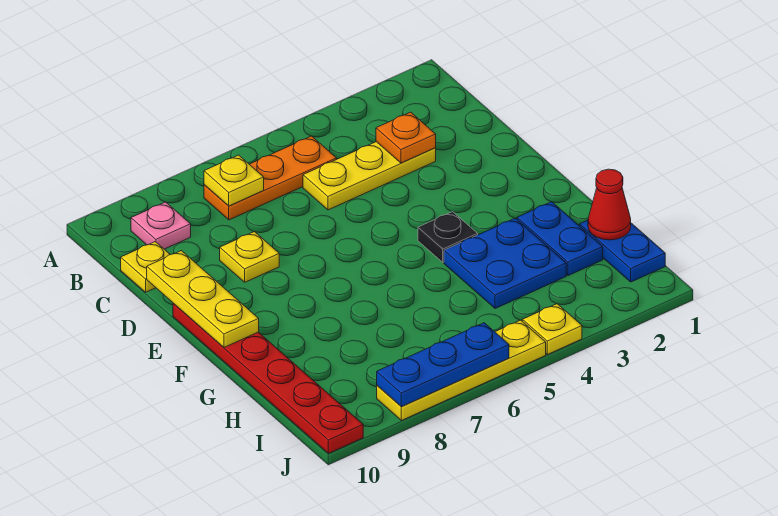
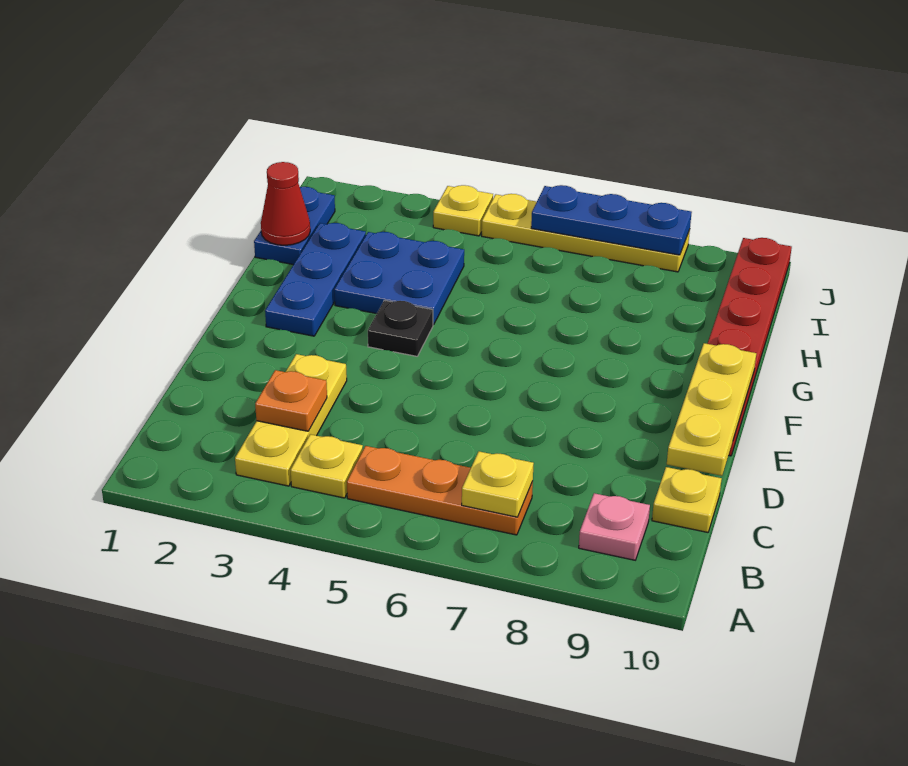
yellow plate C3:C5 level 1 -> yellow plate B3:D3 level 1
yellow plate D8 level 1 -> yellow plate B4 level 1
blue plate G2:H2 level 1 -> blue plate F2:H2 level 1

